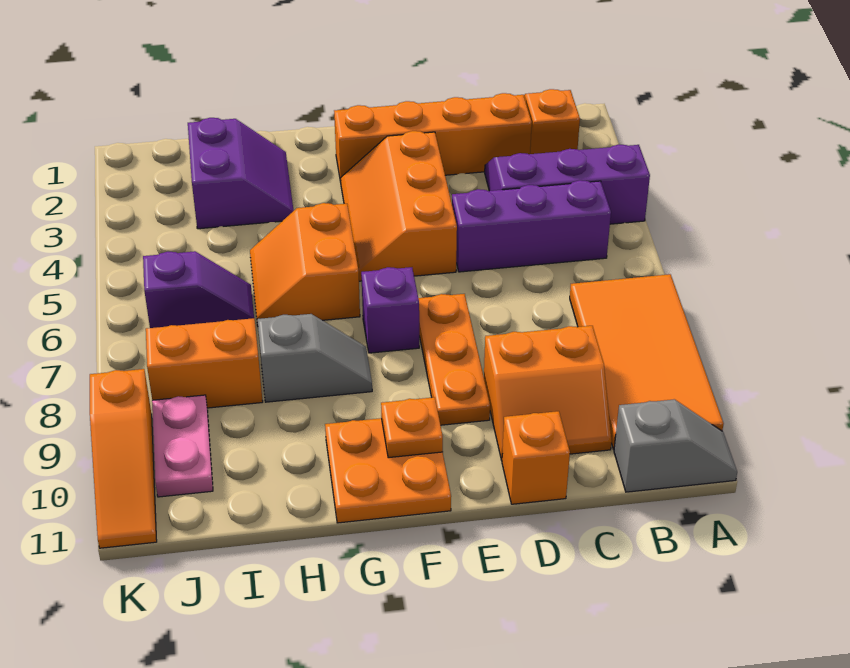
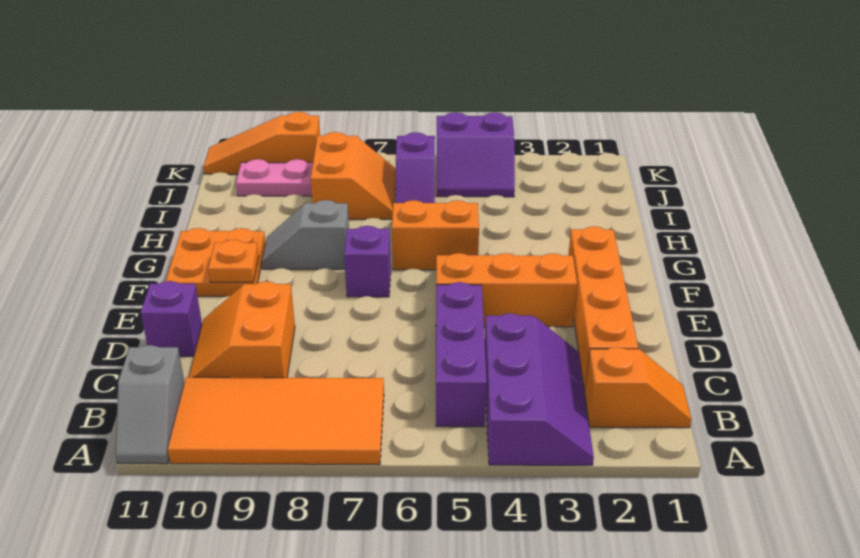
orange brick D11 level 1 -> purple brick D11 level 1
orange plate E7:E9 level 1 -> none
grey slope G8:H8 level 1 top H -> grey slope G8:G9 level 1 top 8
purple slope H2:I3 level 1 top I -> purple slope J4:K5 level 1 top K

